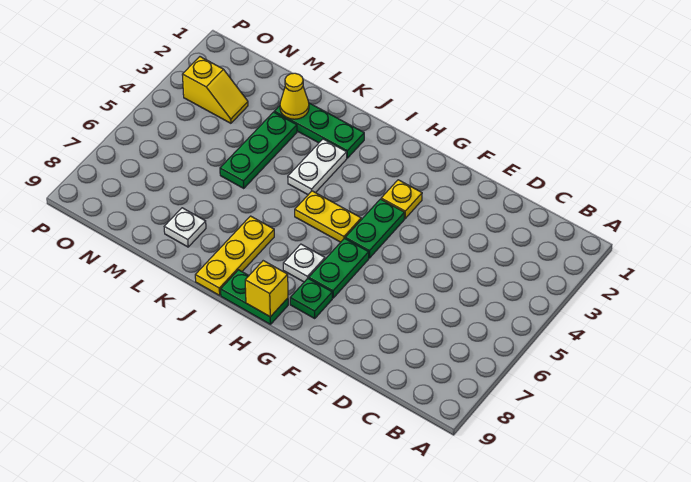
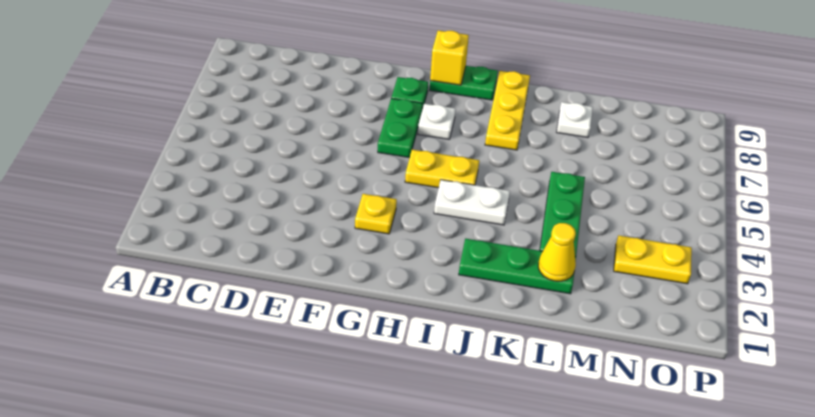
green plate G4:G5 level 1 -> none
white plate J3:J4 level 1 -> white plate I4:J4 level 1
yellow slope N3:O3 level 1 top O -> yellow plate N3:O3 level 1

